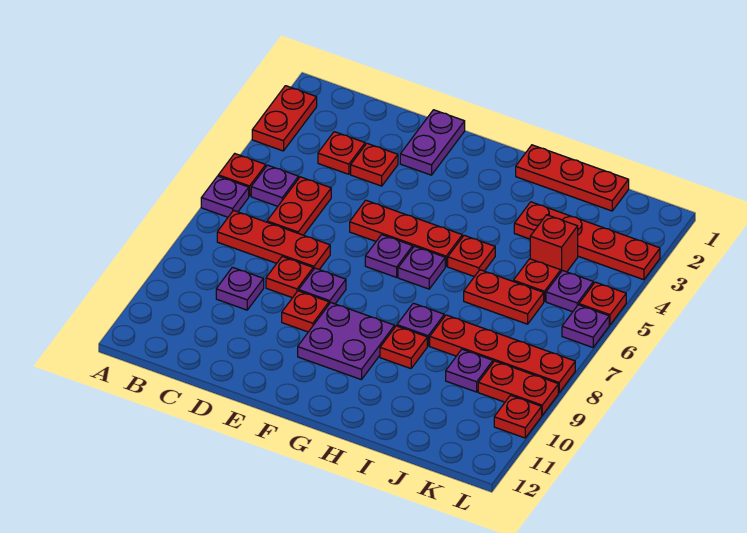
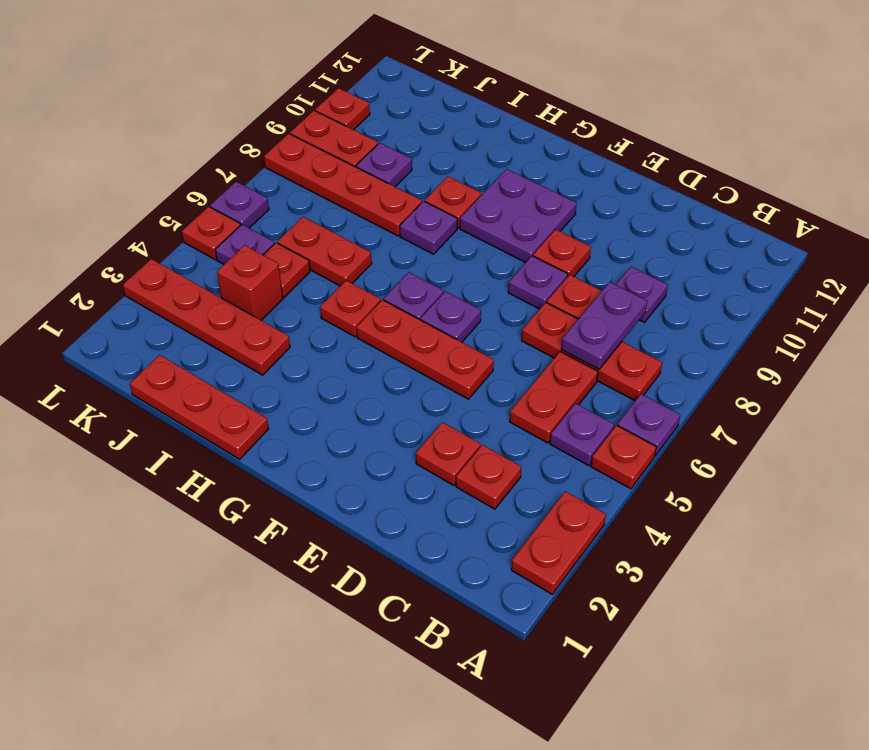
purple plate E1:E2 level 1 -> purple plate C7:C8 level 2

